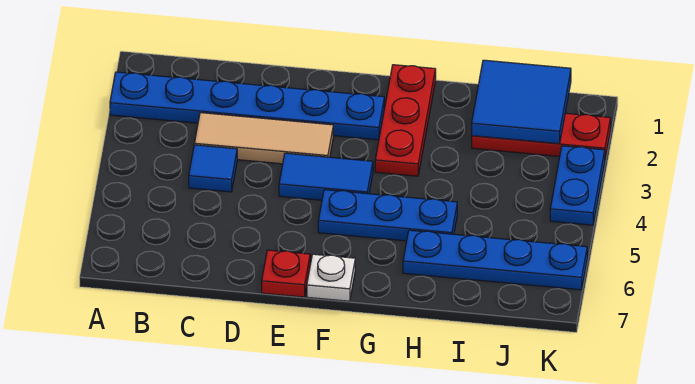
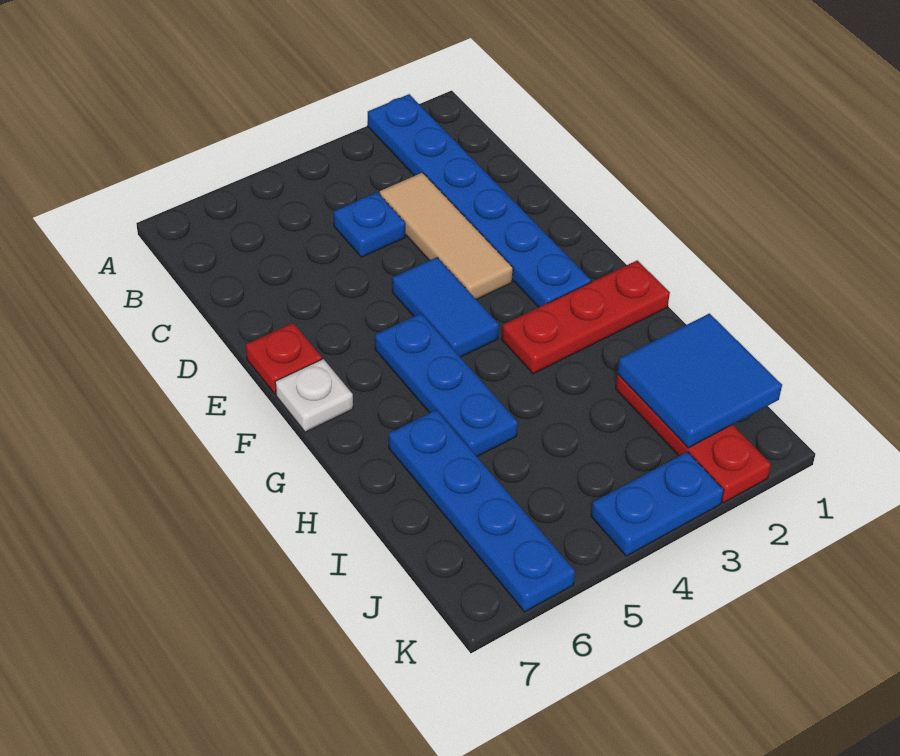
blue tile C4 level 1 -> blue plate C4 level 1

